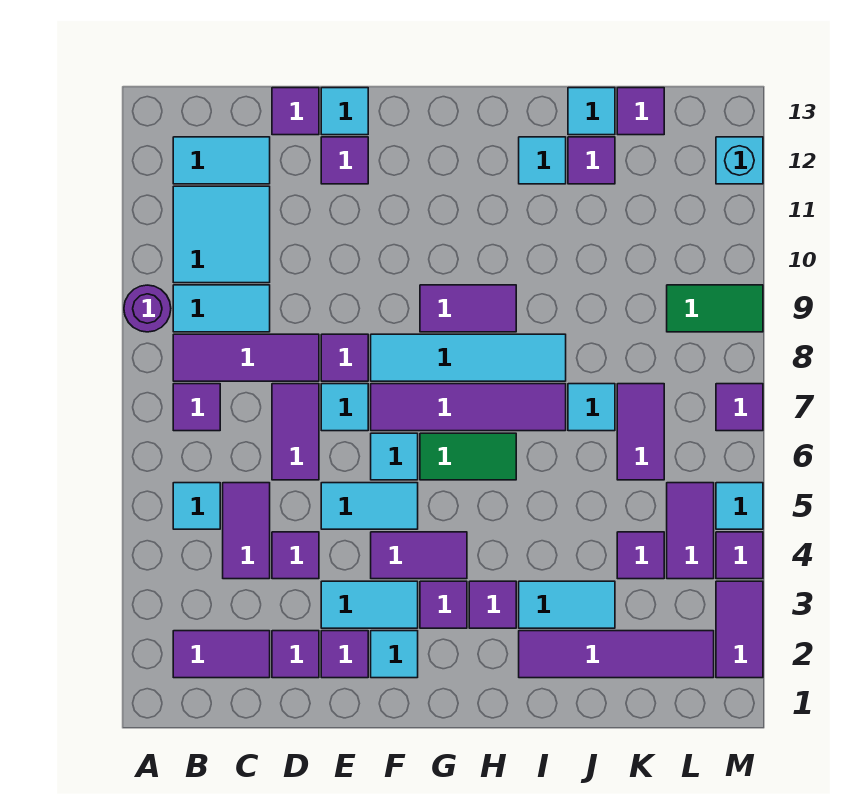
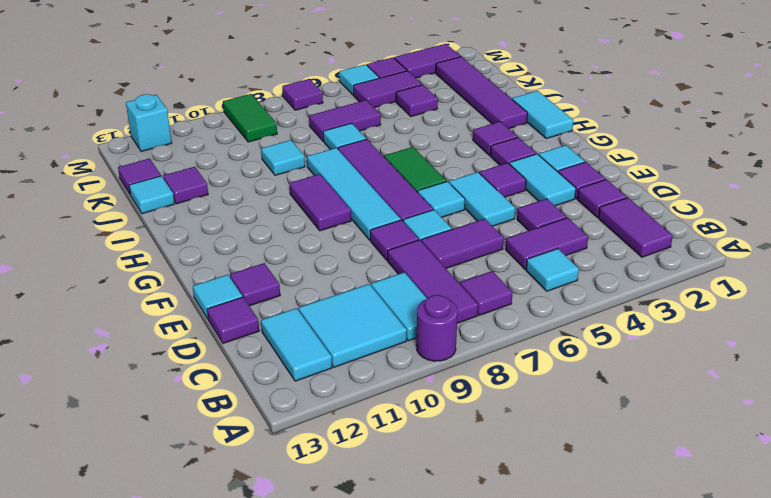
purple tile F4:G4 level 1 -> purple tile F4 level 1
cyan tile I3:J3 level 1 -> cyan tile H1:I1 level 1
cyan tile I12 level 1 -> cyan tile J9 level 1

